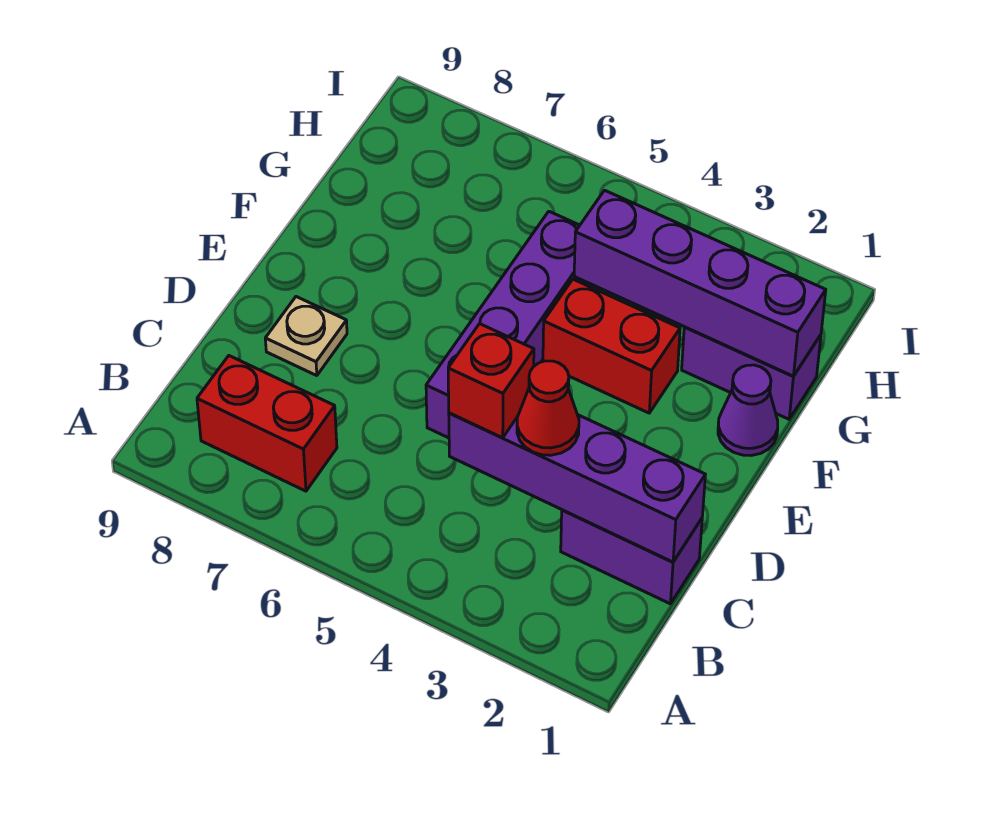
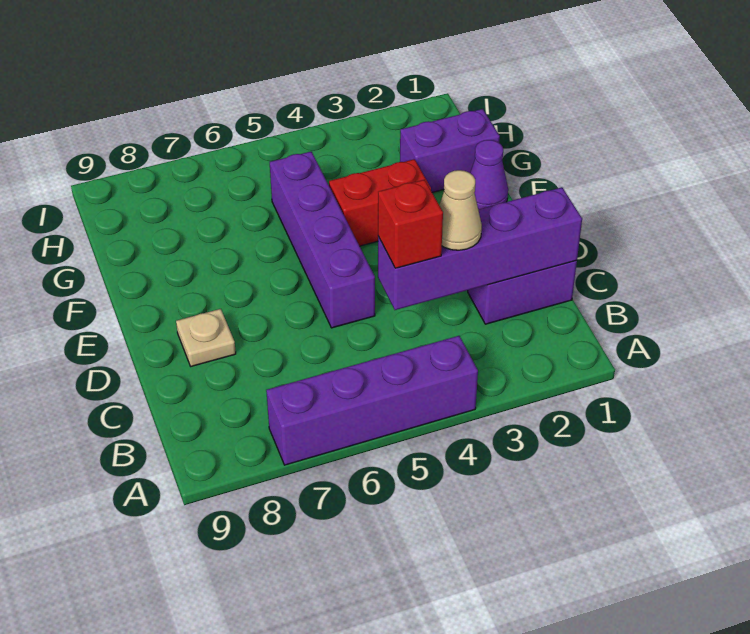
red brick B7:B8 level 1 -> none
red cone C3 level 3 -> tan cone C3 level 3
purple brick G1:G4 level 2 -> purple brick A4:A7 level 1

